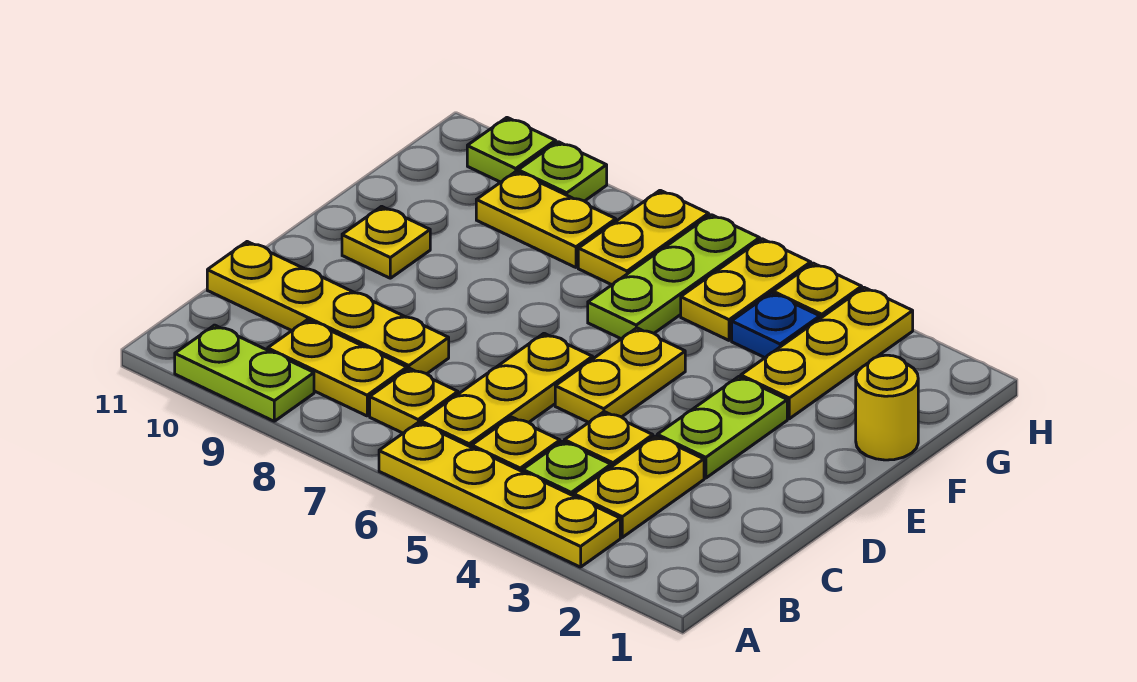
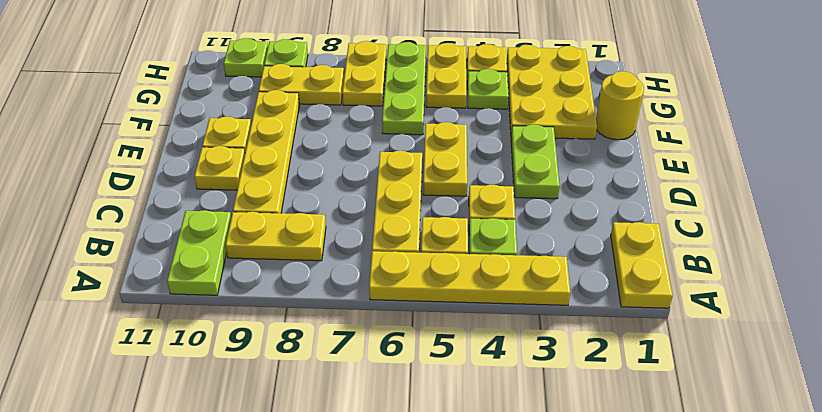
lime plate A9:A10 level 1 -> lime plate A10:B10 level 1
yellow plate B3:C3 level 1 -> yellow plate A1:B1 level 1
yellow plate B7 level 1 -> yellow plate D10 level 1
yellow plate C8:C11 level 1 -> yellow plate C9:F9 level 1
yellow plate F3:H3 level 1 -> yellow plate F2:H3 level 1
blue plate G4 level 1 -> lime plate G4 level 1

